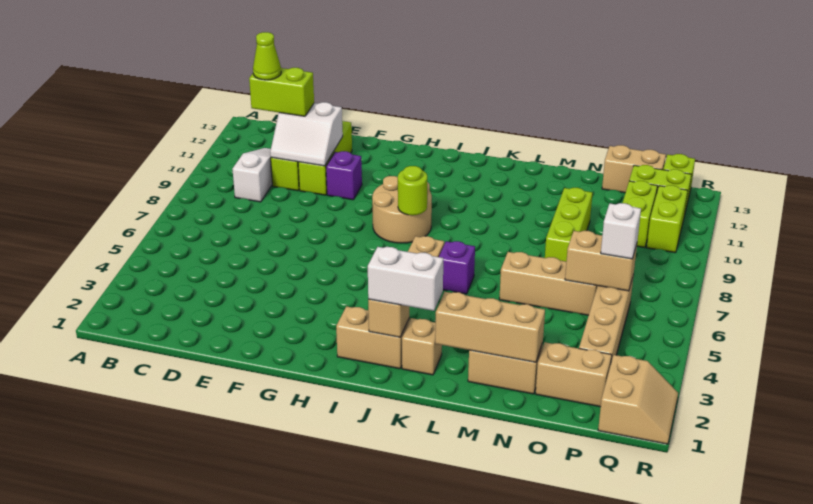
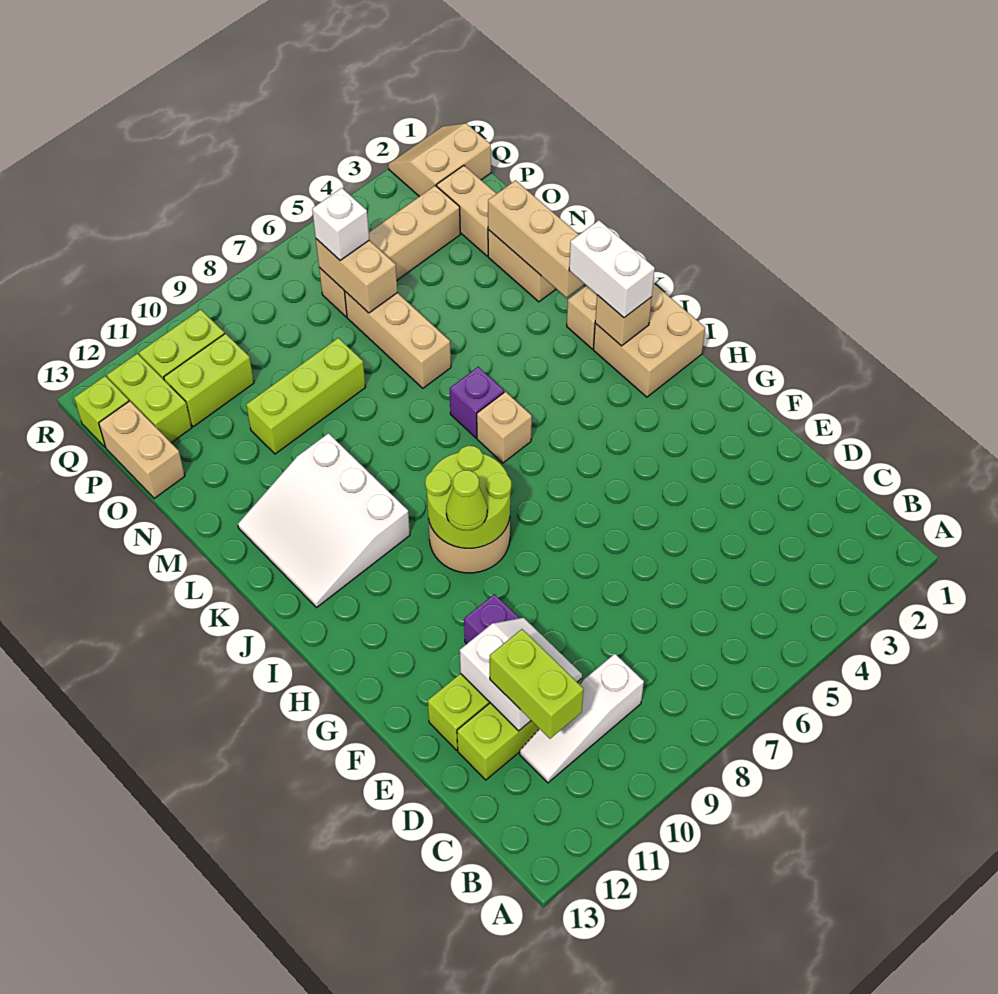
lime cone C11 level 4 -> lime cone H9 level 3
tan brick I2:J2 level 1 -> tan brick I1:J2 level 1
lime round brick I8 level 2 -> lime round brick H8:I9 level 2
none -> white slope J10:L12 level 1 top 10

